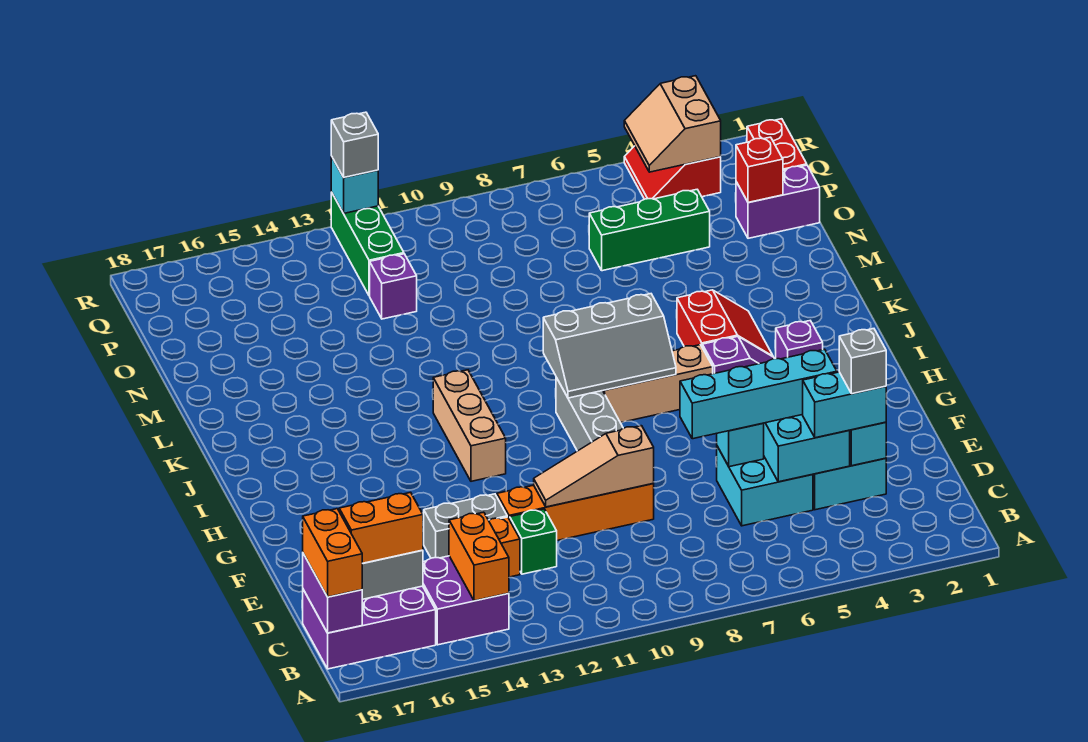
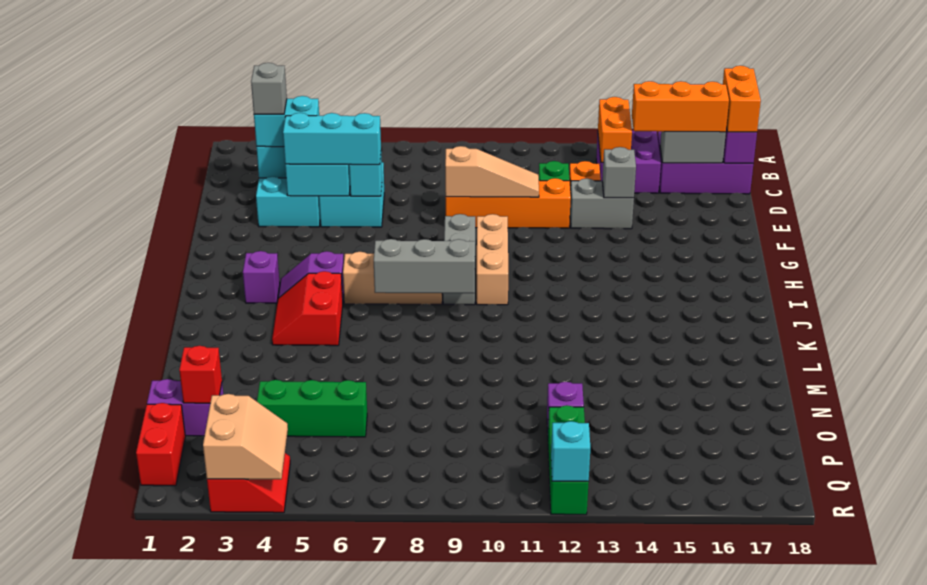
orange brick C16:C17 level 3 -> orange brick C15:C17 level 3
cyan brick E4:E7 level 3 -> cyan brick E4:E6 level 3
tan brick H12:J12 level 1 -> tan brick G10:I10 level 1
grey brick R12 level 3 -> grey brick E14 level 2

